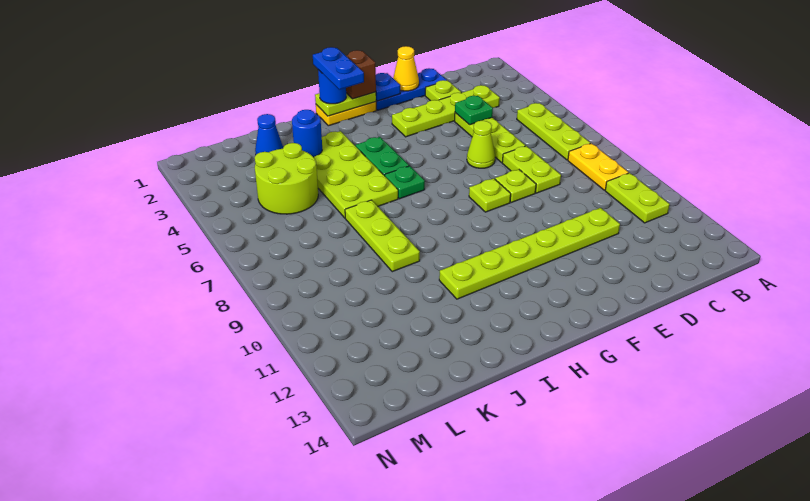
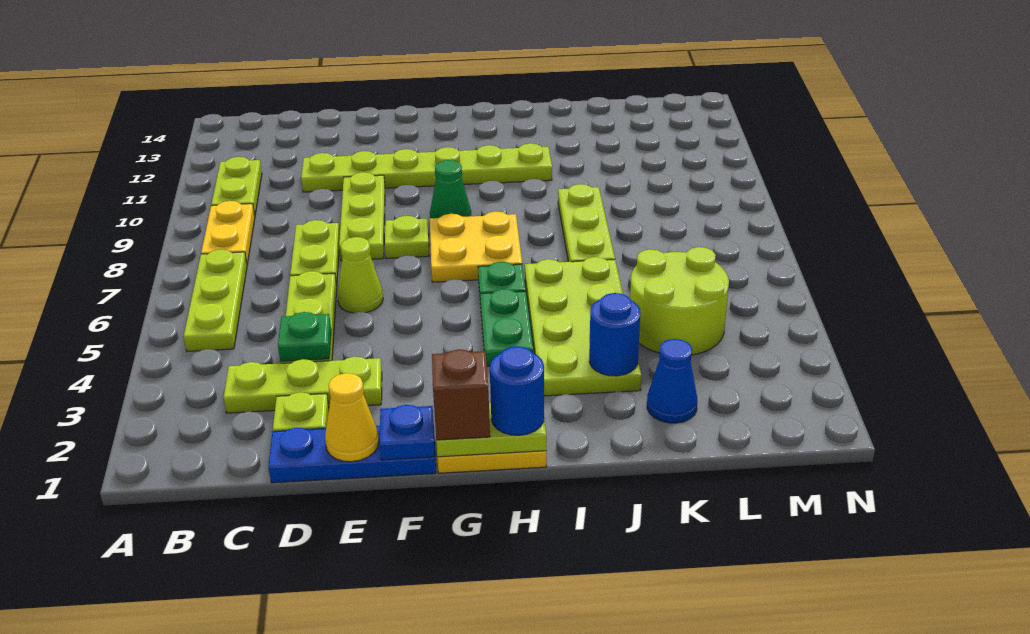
lime plate C3:F3 level 1 -> lime plate C3:E3 level 1
lime plate E8 level 1 -> lime plate E8:E10 level 1
none -> yellow plate G7:H8 level 1
none -> green cone G9 level 1
blue plate H1:H2 level 4 -> none

